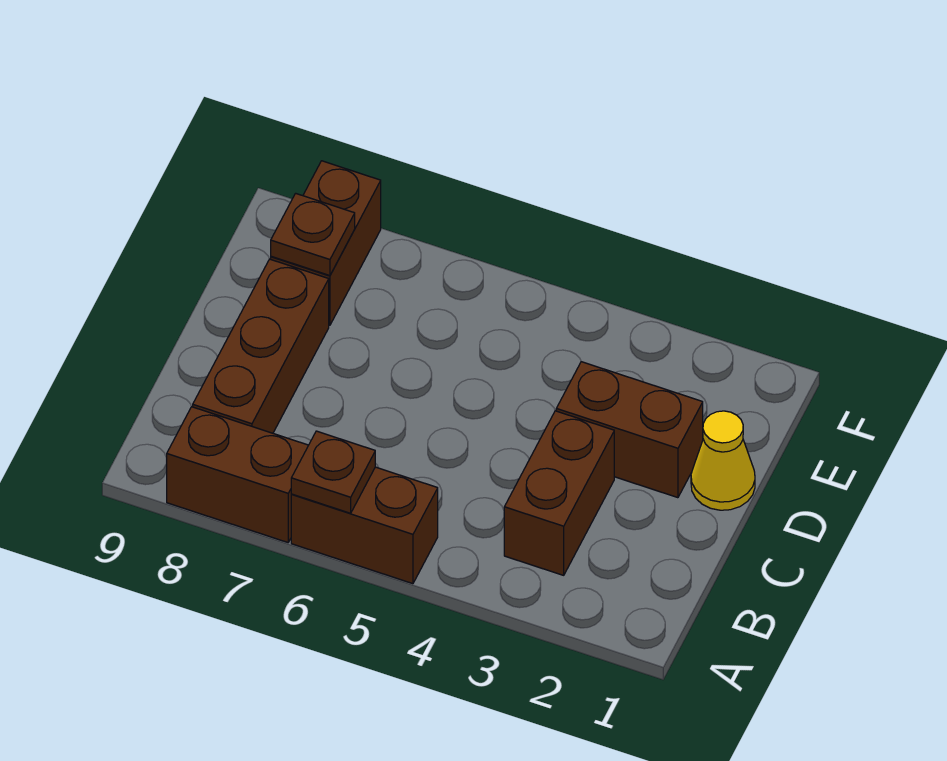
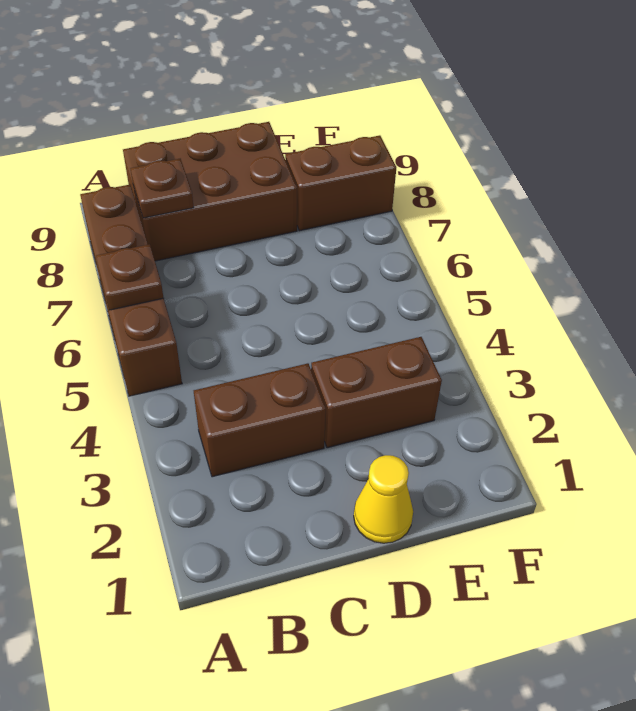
brown brick B8:D8 level 1 -> brown brick B8:D9 level 1
brown brick D2:D3 level 1 -> brown brick D3:E3 level 1
brown plate E8 level 2 -> brown plate B8 level 2

